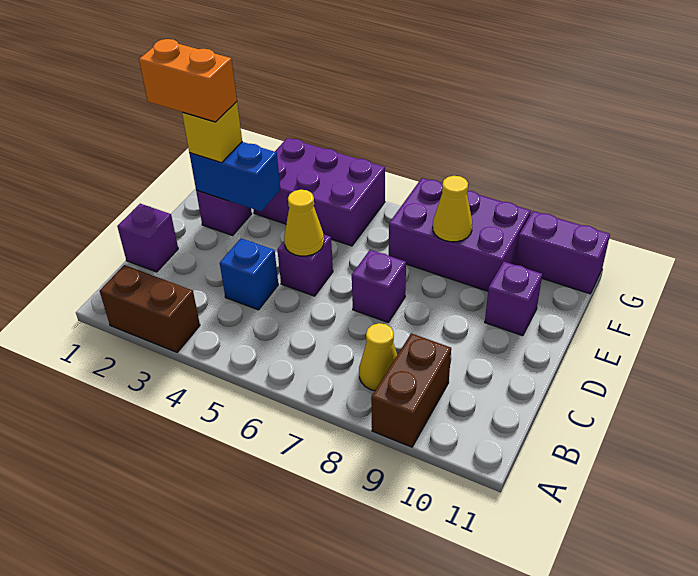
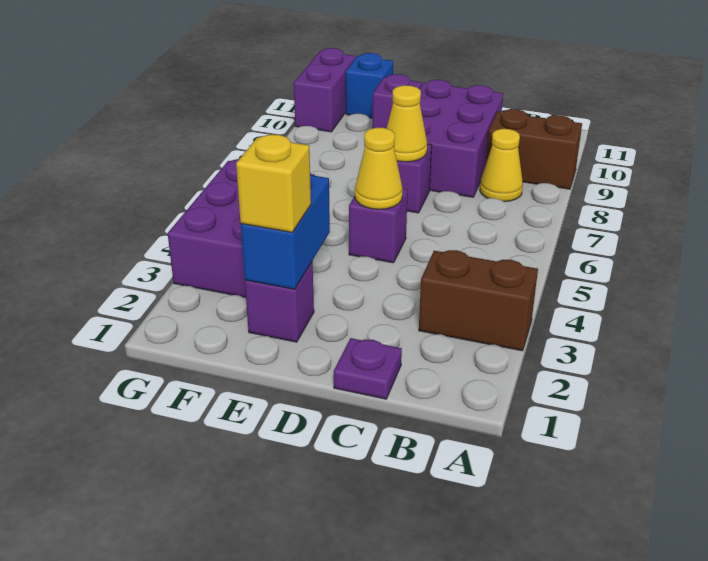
brown brick A2:A3 level 1 -> brown brick A3:B3 level 1
purple brick C1 level 1 -> purple plate C1 level 1
blue brick C4 level 1 -> blue brick F11 level 1
orange brick E1:E2 level 4 -> none
purple brick F7:G9 level 1 -> purple brick C8:D10 level 1
yellow cone F8 level 2 -> yellow cone D7 level 2

